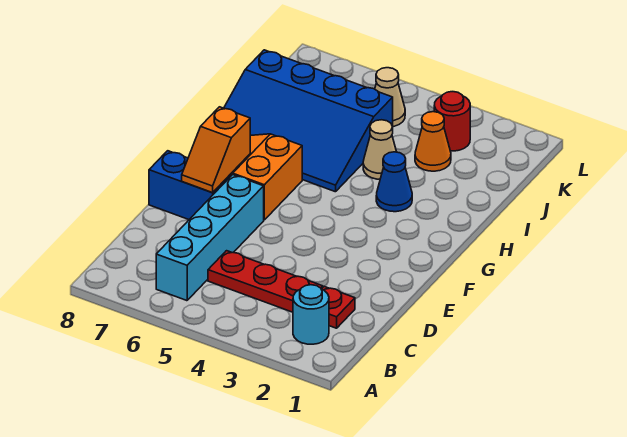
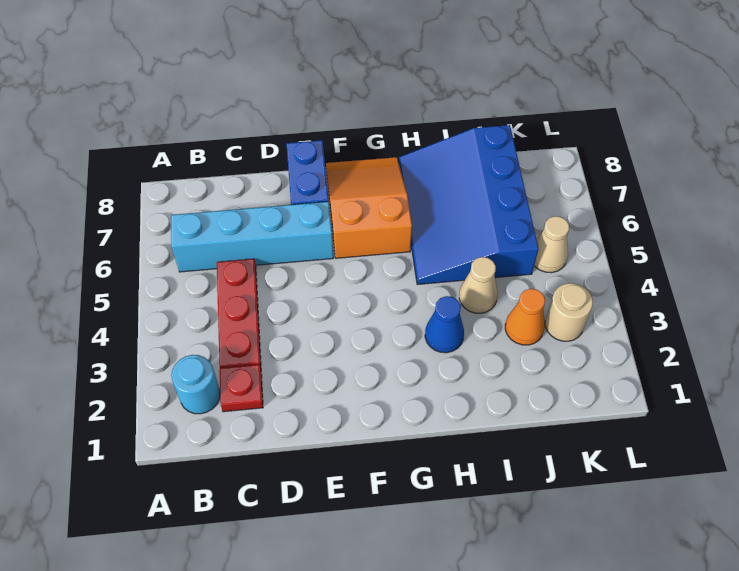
orange slope E7:F7 level 2 top F -> none
red round brick K3 level 1 -> tan round brick K3 level 1

